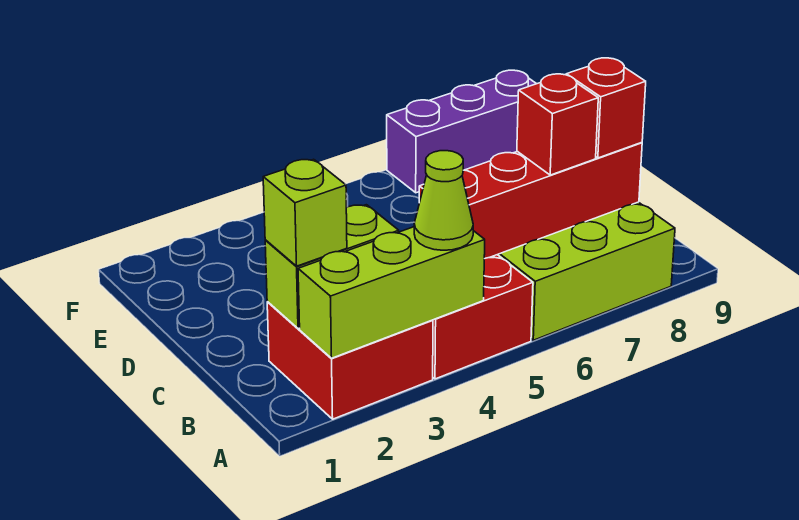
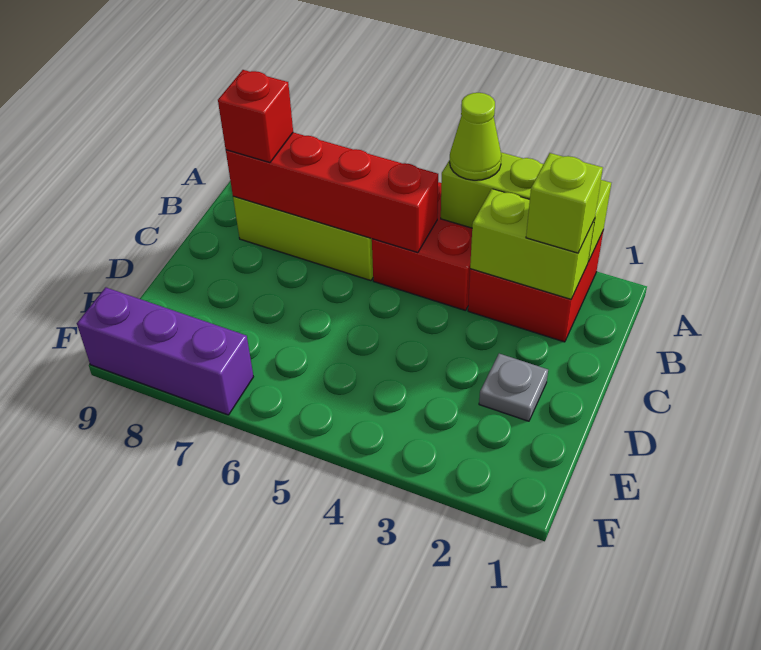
red brick B7 level 3 -> none
none -> grey plate D2 level 1

